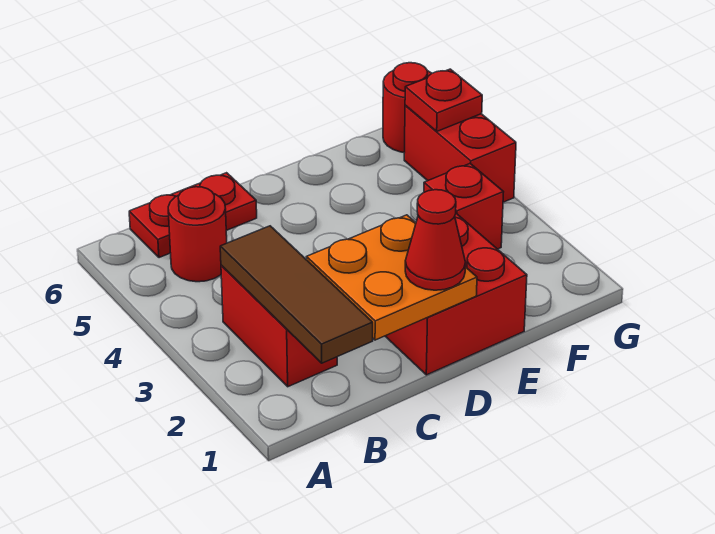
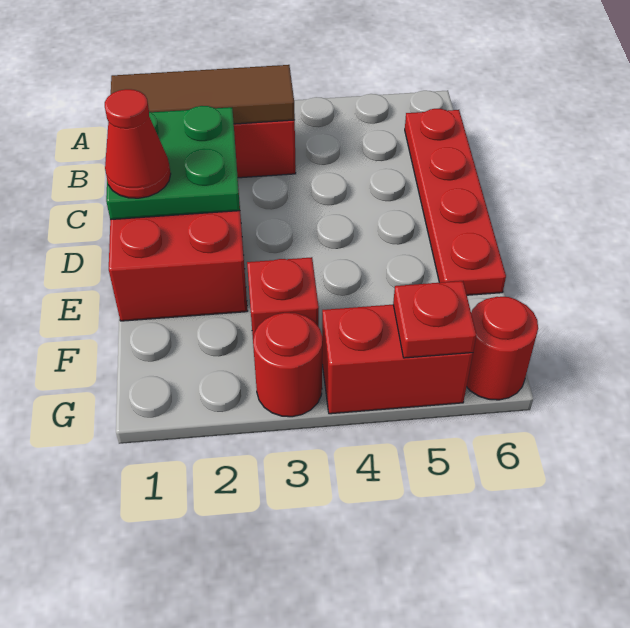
red round brick B5 level 1 -> red round brick G3 level 1
red plate B6:C6 level 1 -> red plate B6:E6 level 1
orange plate C1:D2 level 2 -> green plate C1:D2 level 2

